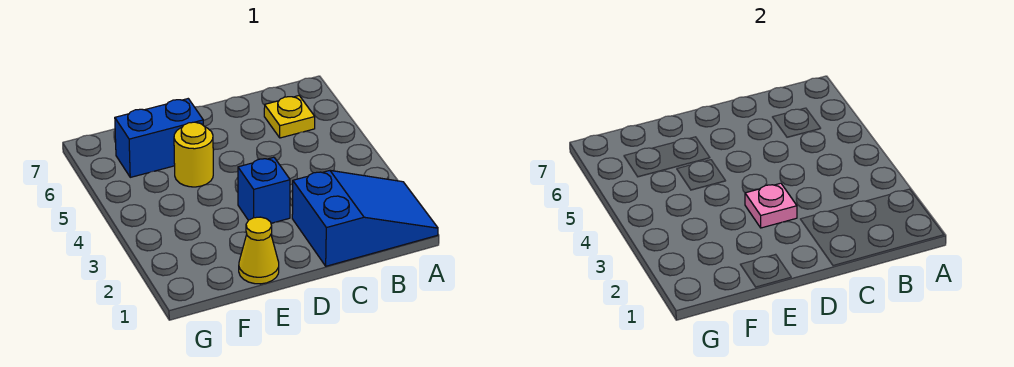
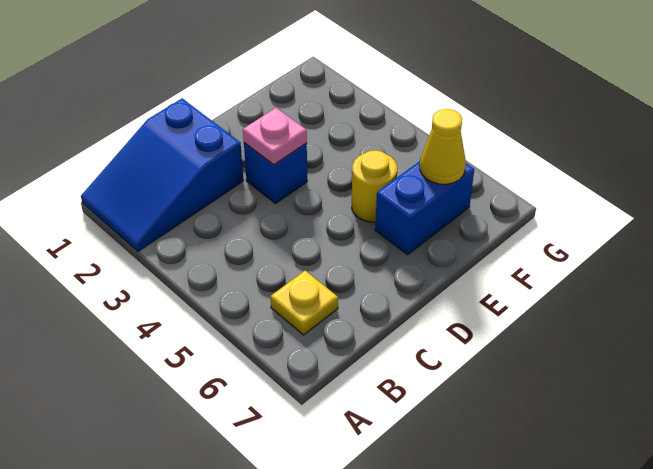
yellow cone E1 level 1 -> yellow cone F6 level 2

